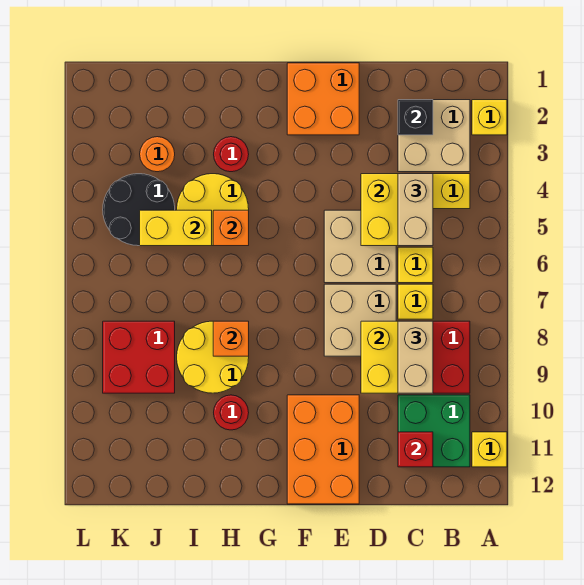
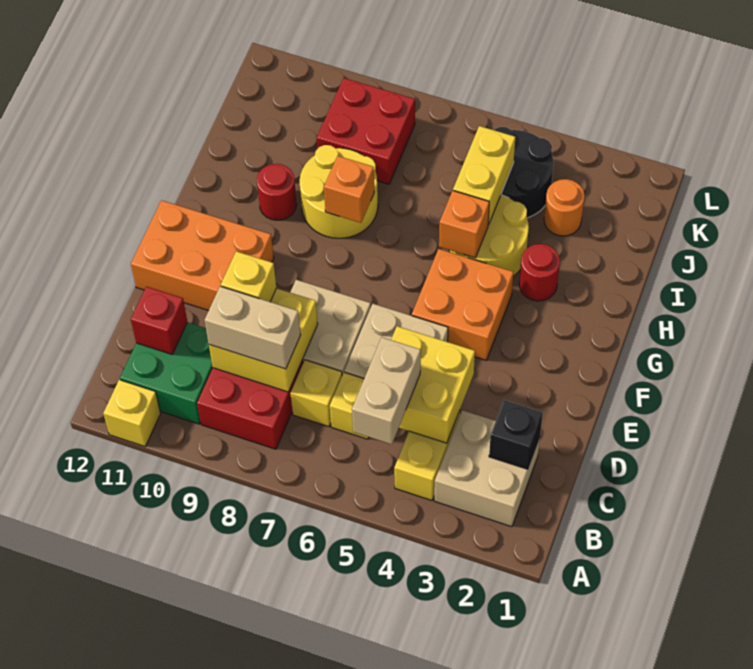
yellow brick A2 level 1 -> yellow brick D9 level 3
tan brick C4:C5 level 3 -> tan brick B5:C5 level 3
orange brick E1:F2 level 1 -> orange brick F4:G5 level 1

